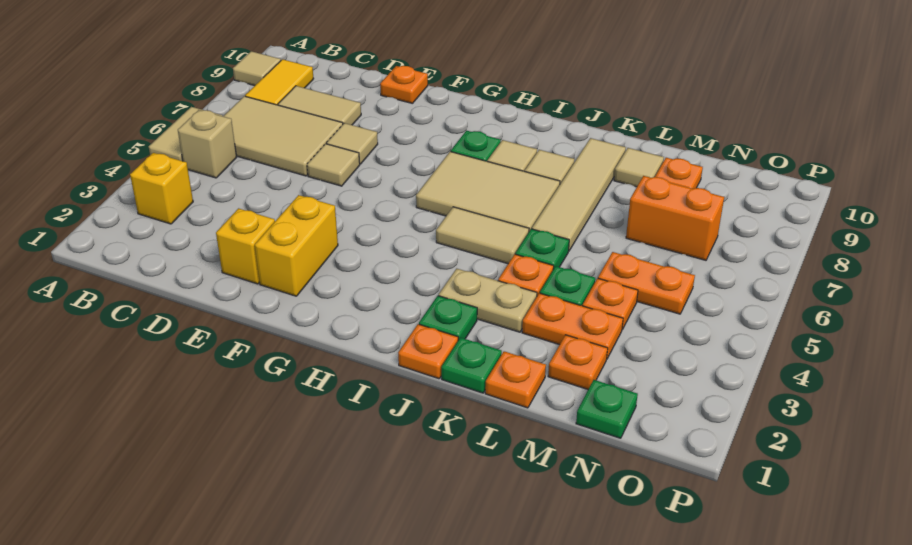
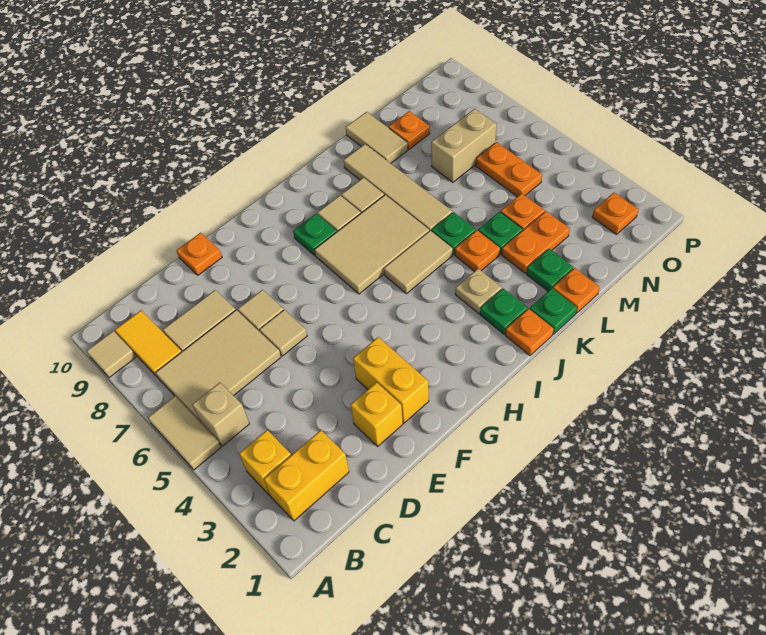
none -> yellow brick B2:C2 level 1
tan plate J3:K3 level 1 -> tan plate J3 level 1
tan tile L9 level 1 -> tan tile L9:L10 level 1
orange plate M2 level 1 -> orange plate O2 level 1
orange plate M5:N5 level 1 -> orange plate N5:N6 level 1
orange brick M7:N7 level 1 -> tan brick M7:N7 level 1
green plate N1 level 1 -> green plate L2 level 1

